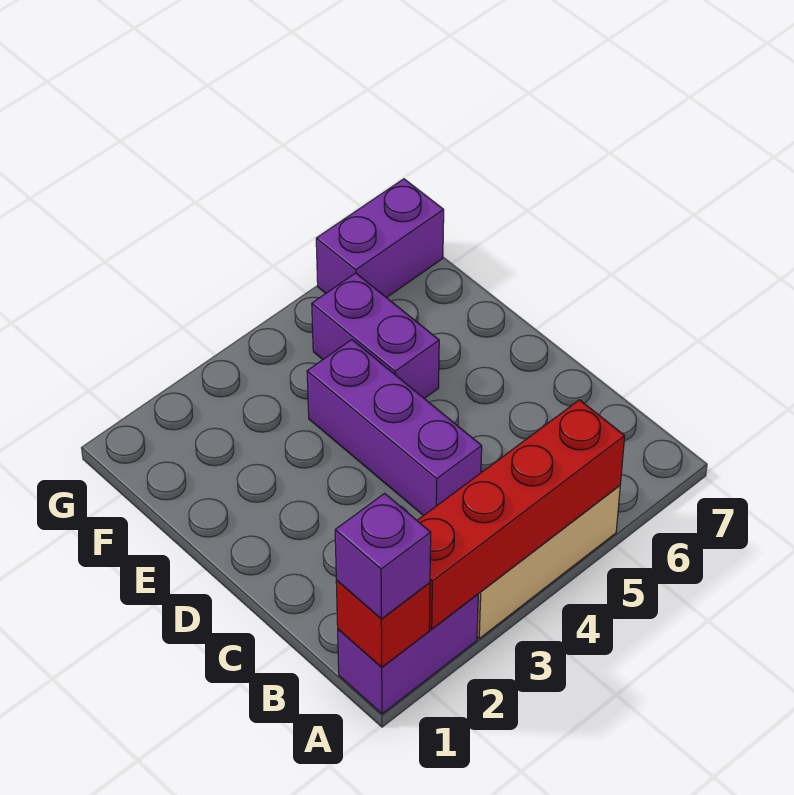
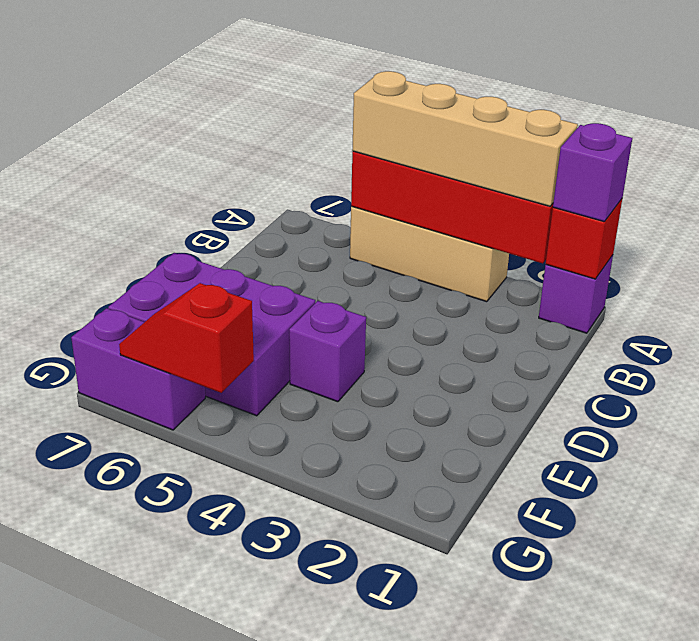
purple brick A1:A2 level 1 -> purple brick A1 level 1
none -> tan brick A2:A5 level 3
purple brick C4:E4 level 1 -> purple brick E4 level 1
purple brick E5:F5 level 1 -> purple brick E5:F7 level 1
none -> red slope G5:G6 level 2 top 5

